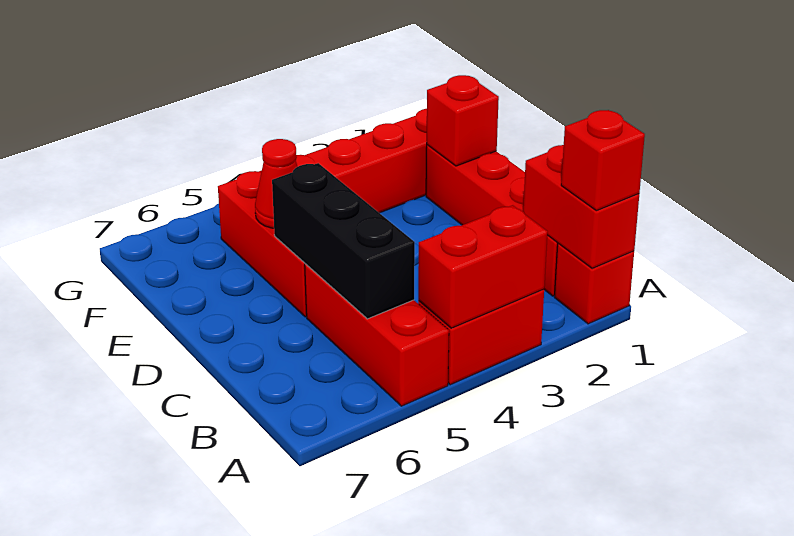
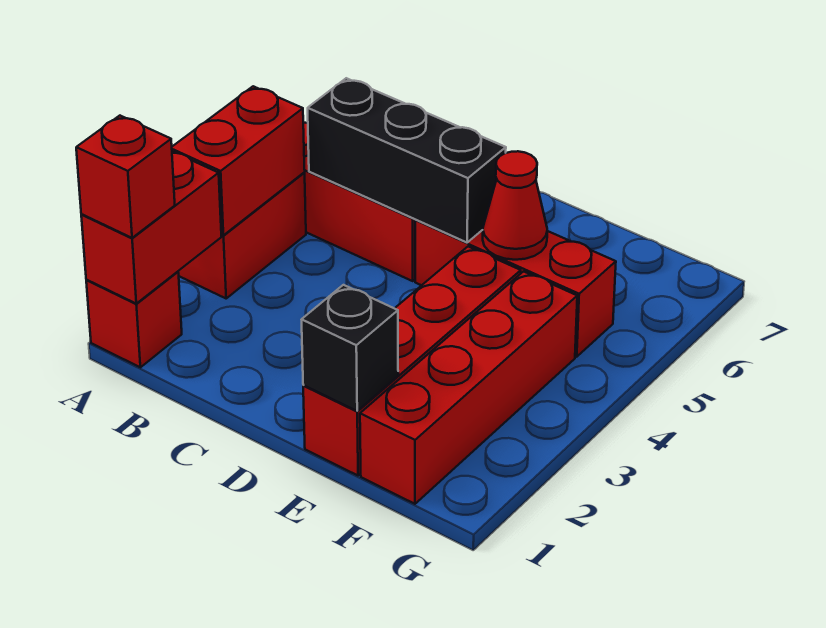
red brick A1:B1 level 2 -> red brick A1:A2 level 2
red brick B1:E1 level 1 -> red brick E1:E4 level 1
red brick E1 level 2 -> black brick E1 level 2

